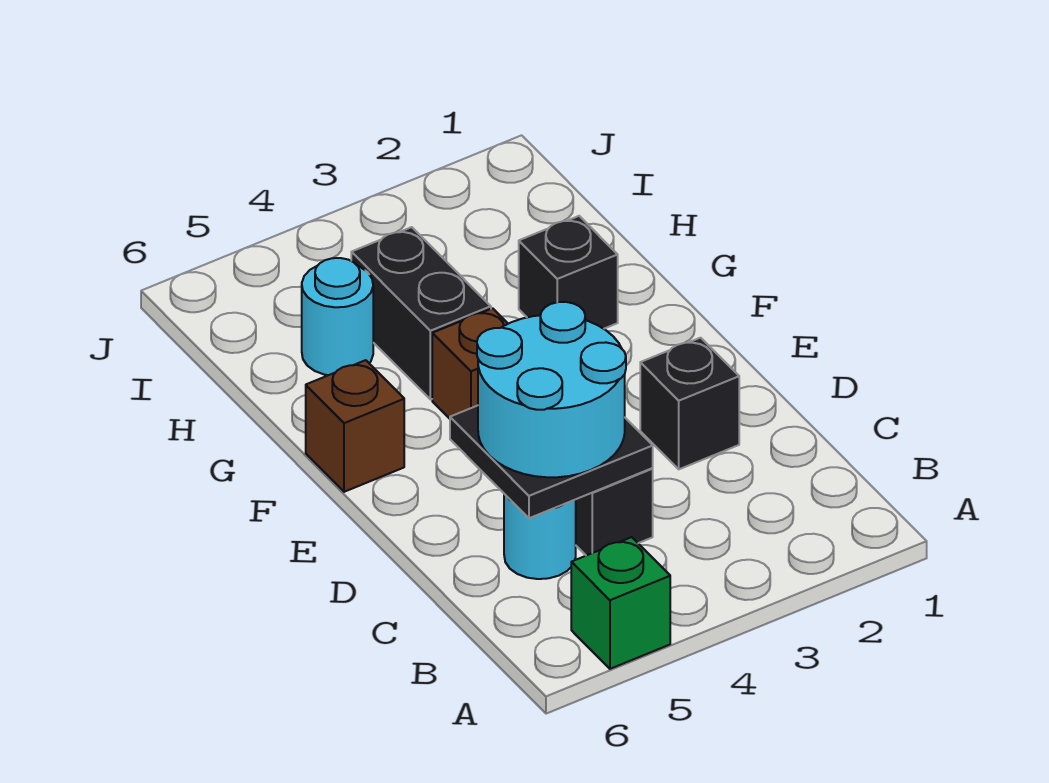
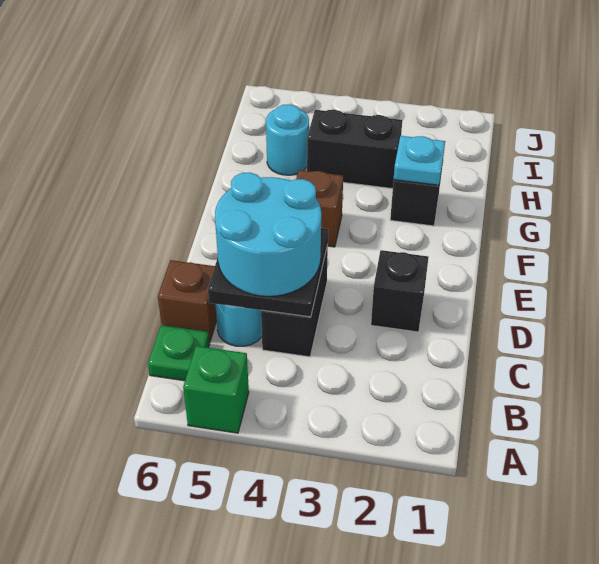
none -> green plate B6 level 1
brown brick F6 level 1 -> brown brick C6 level 1
none -> cyan plate G2 level 2
black brick G4:H4 level 1 -> black brick H3:H4 level 1

